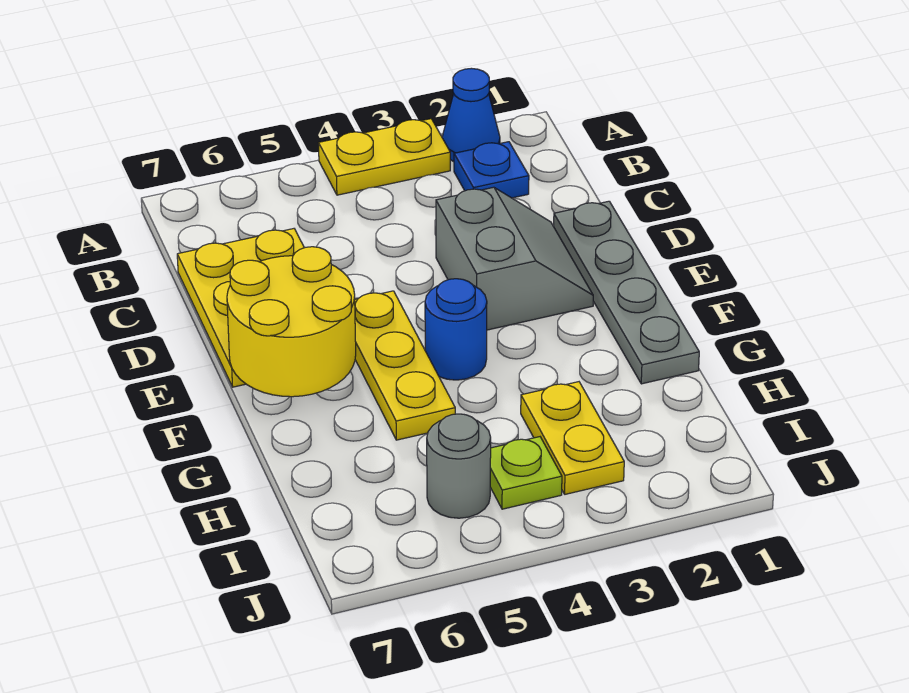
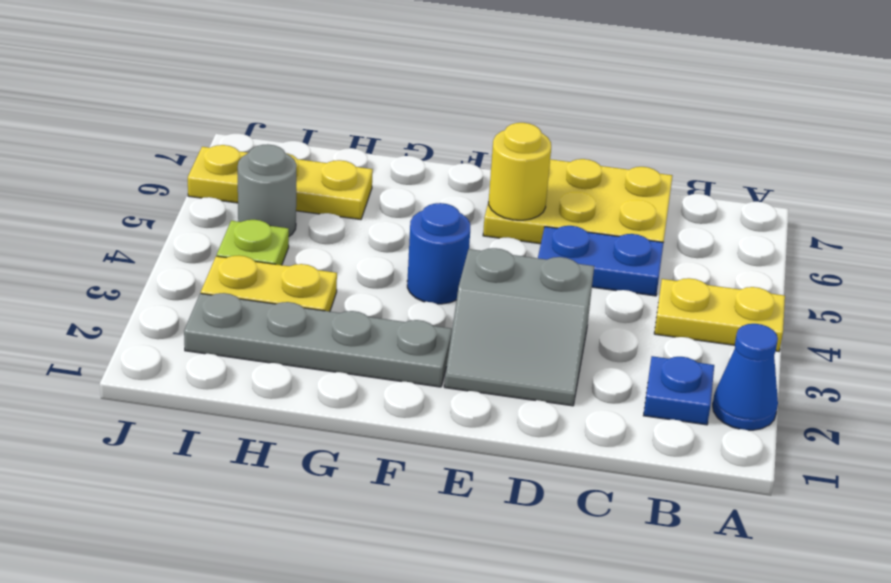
yellow plate A3:A4 level 1 -> yellow plate A4:B4 level 1
none -> blue plate C5:D5 level 1
grey plate D1:G1 level 1 -> grey plate F2:I2 level 1
yellow plate E5:G5 level 1 -> yellow plate H6:J6 level 1
yellow round brick E6:F7 level 2 -> yellow round brick E6 level 2

